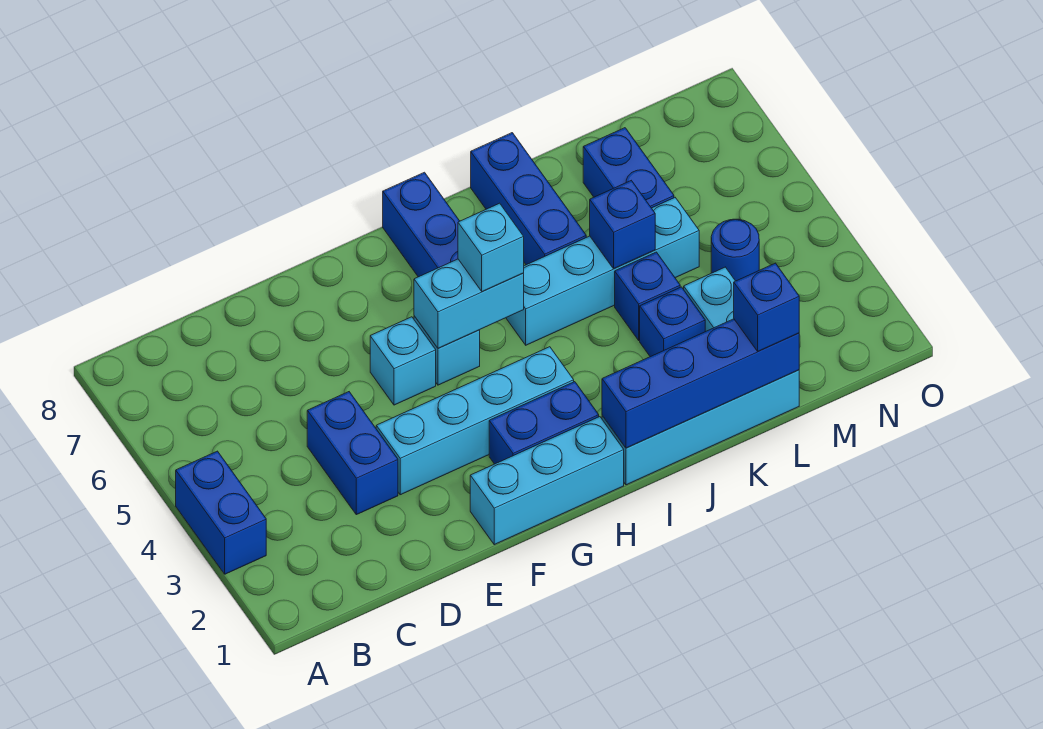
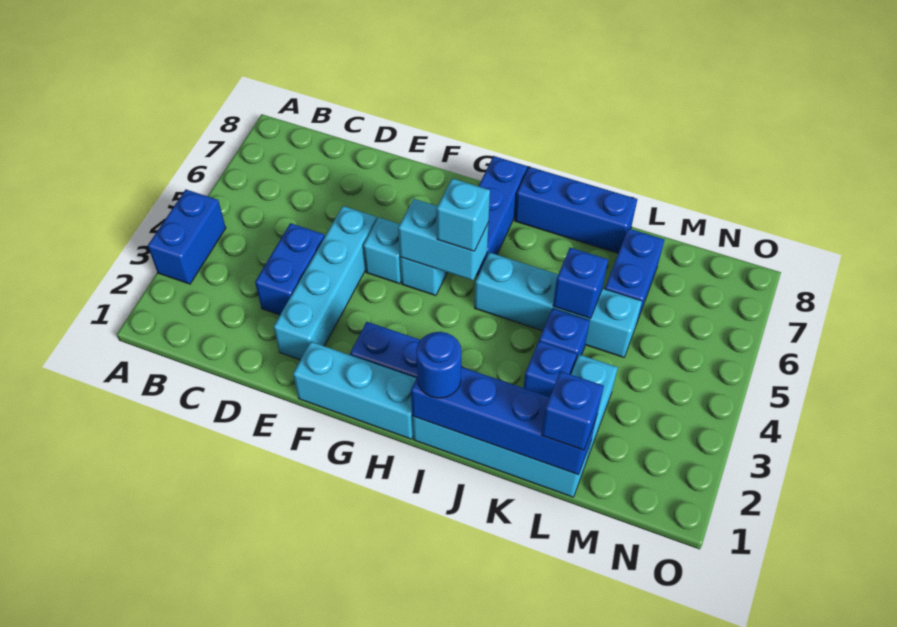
cyan brick E3:H3 level 1 -> cyan brick E2:E5 level 1
blue brick J6:J8 level 1 -> blue brick I8:K8 level 1
blue round brick M4 level 1 -> blue round brick I1 level 3

